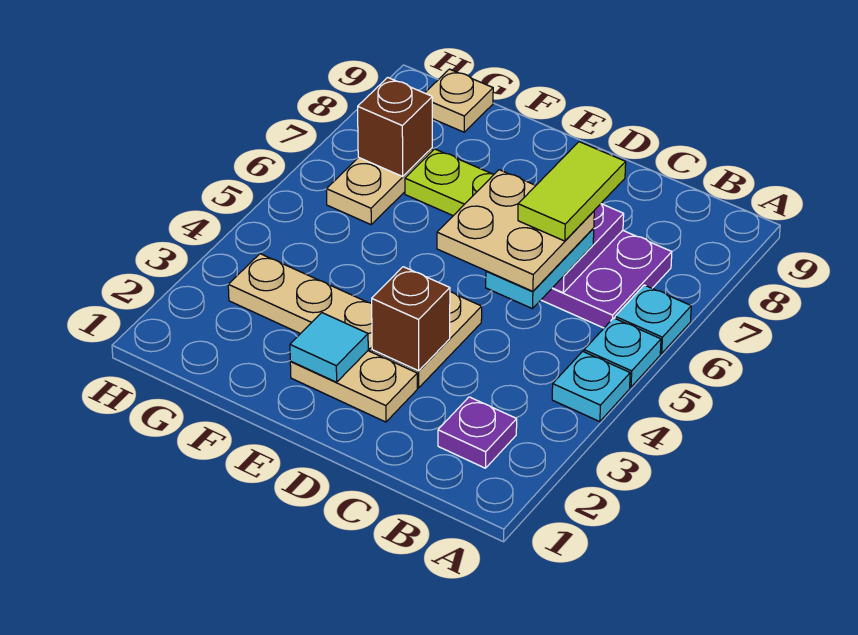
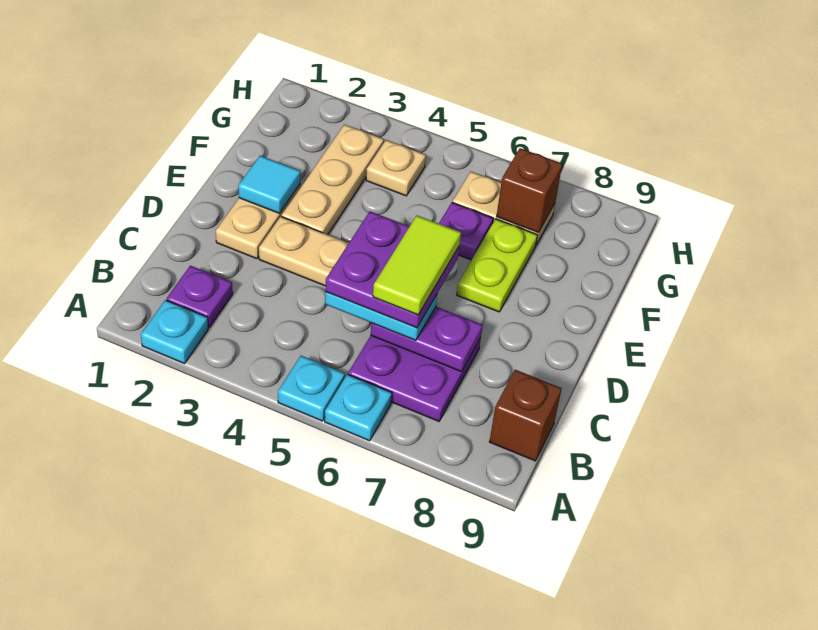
cyan plate A4 level 1 -> cyan plate A2 level 1
tan plate C5:D6 level 4 -> purple plate C5:D6 level 4
lime tile C6:C7 level 5 -> lime tile C6:D6 level 5
brown brick D3 level 2 -> brown brick B9 level 1
none -> purple plate F6 level 1
tan plate G9 level 1 -> tan plate G4 level 1

